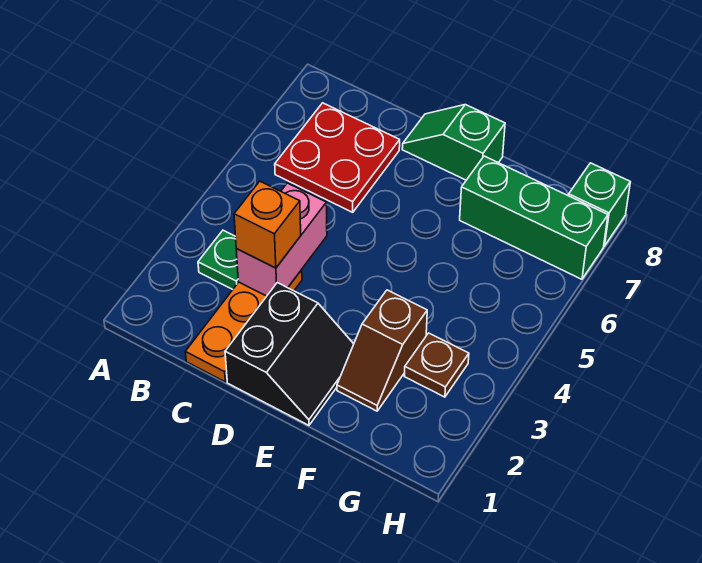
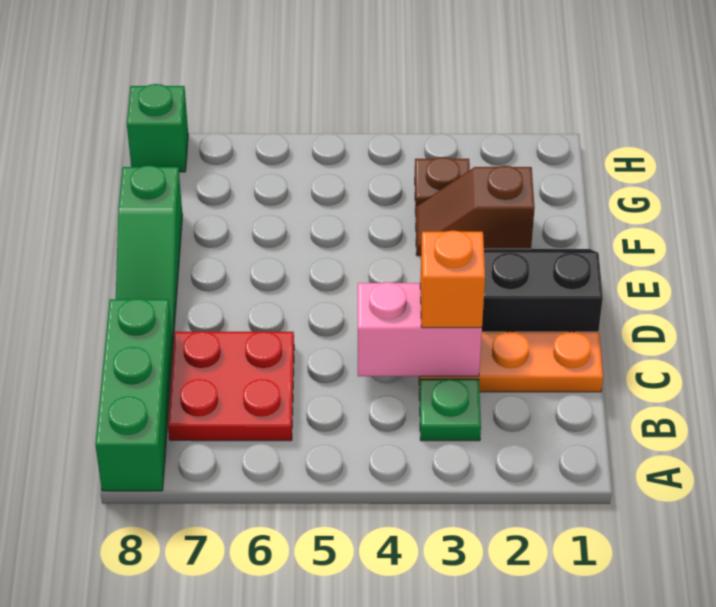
green slope D8:E8 level 1 top E -> green slope D8:F8 level 1 top F
brown slope F2:F3 level 1 top 3 -> brown slope F2:F3 level 1 top 2
green brick F7:H7 level 1 -> green brick A8:C8 level 1

